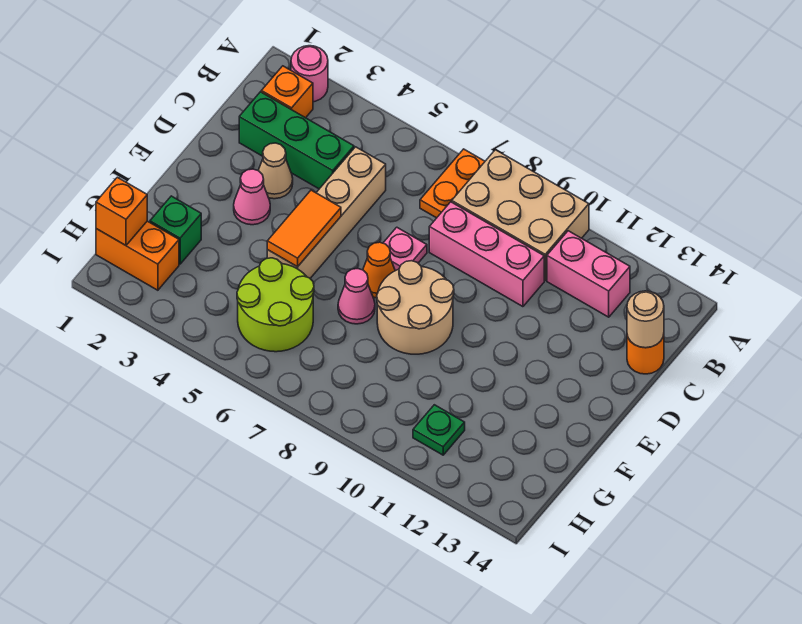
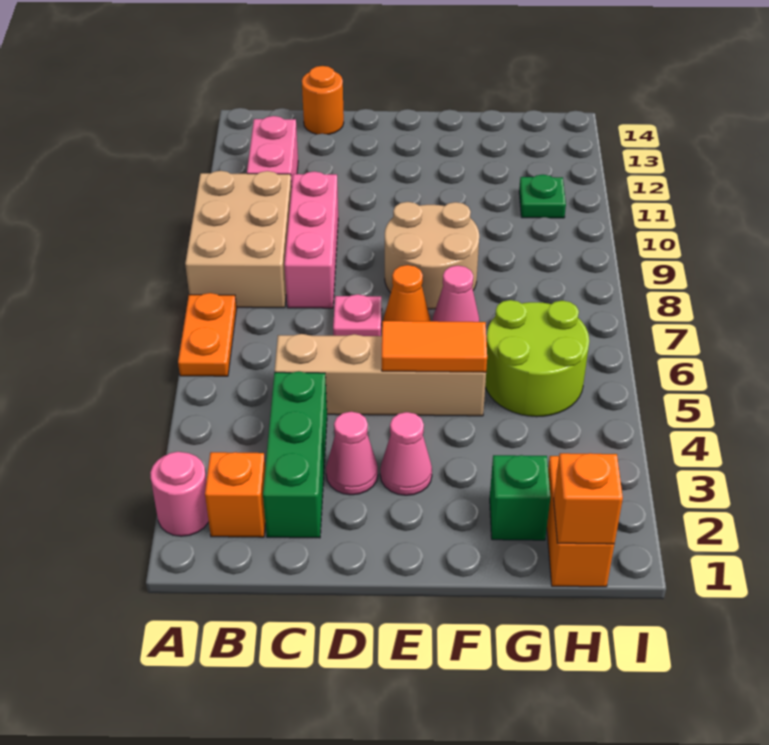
orange plate A7:B7 level 1 -> orange plate A6:A7 level 1
tan round brick C14 level 2 -> none
tan cone D3 level 1 -> pink cone D3 level 1

